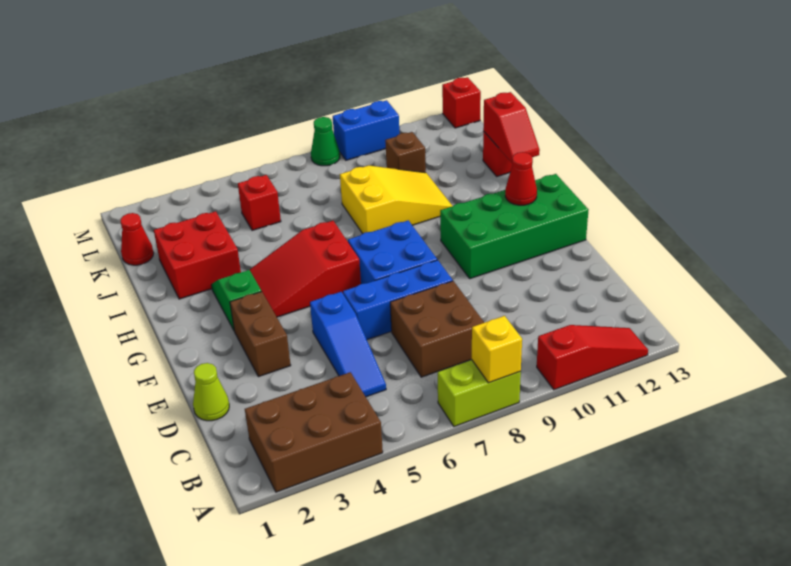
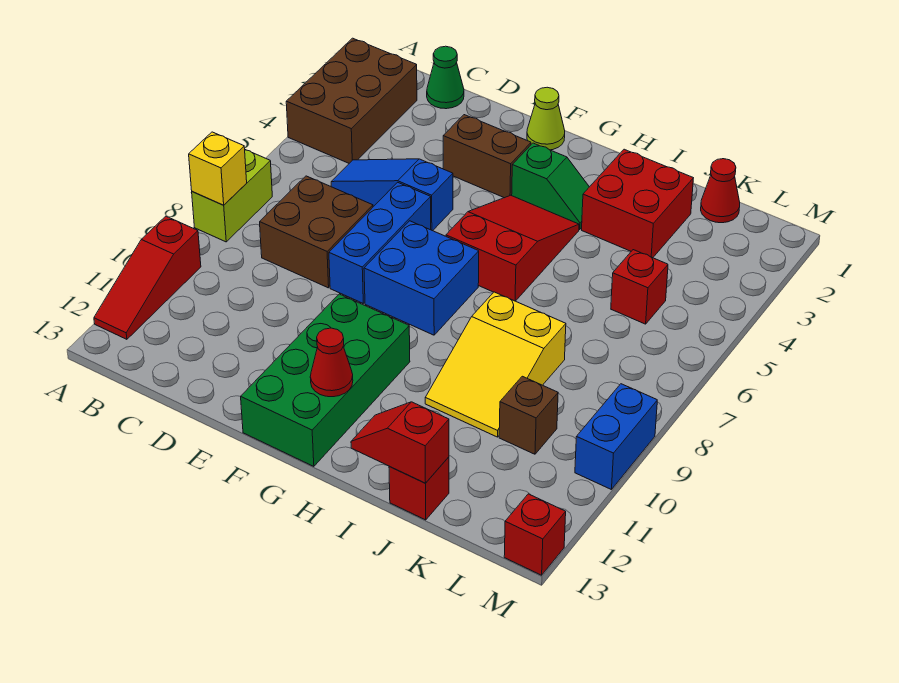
lime cone D1 level 1 -> lime cone F1 level 1
green cone M8 level 1 -> green cone C1 level 1

